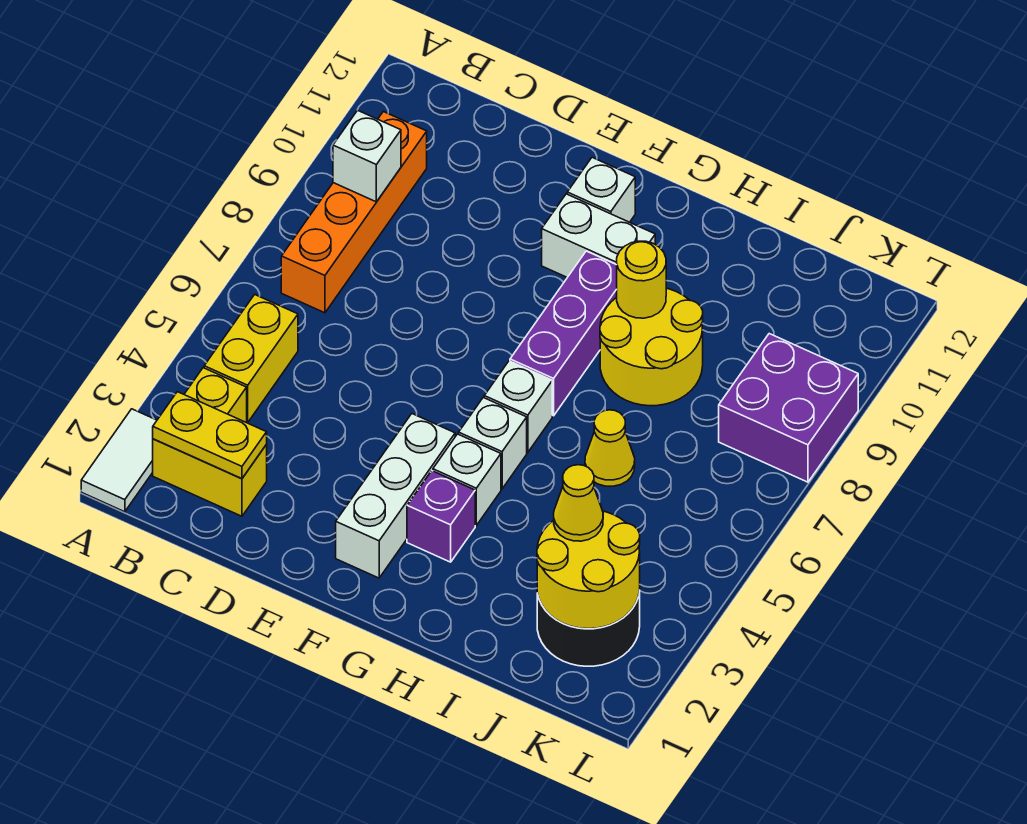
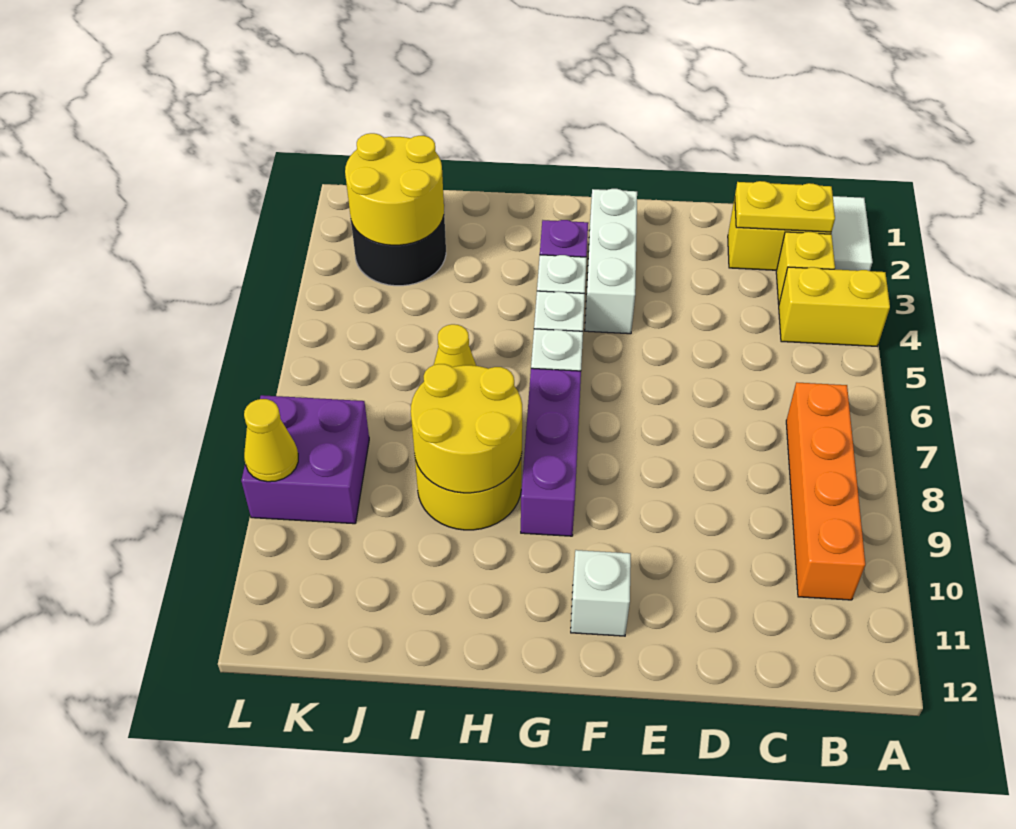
yellow brick B4:B5 level 1 -> yellow brick A4:B4 level 1
white brick B9 level 2 -> none
white brick F10:G10 level 1 -> none
yellow round brick H9 level 2 -> yellow round brick H8:I9 level 2
yellow cone J3 level 3 -> yellow cone L9 level 2

